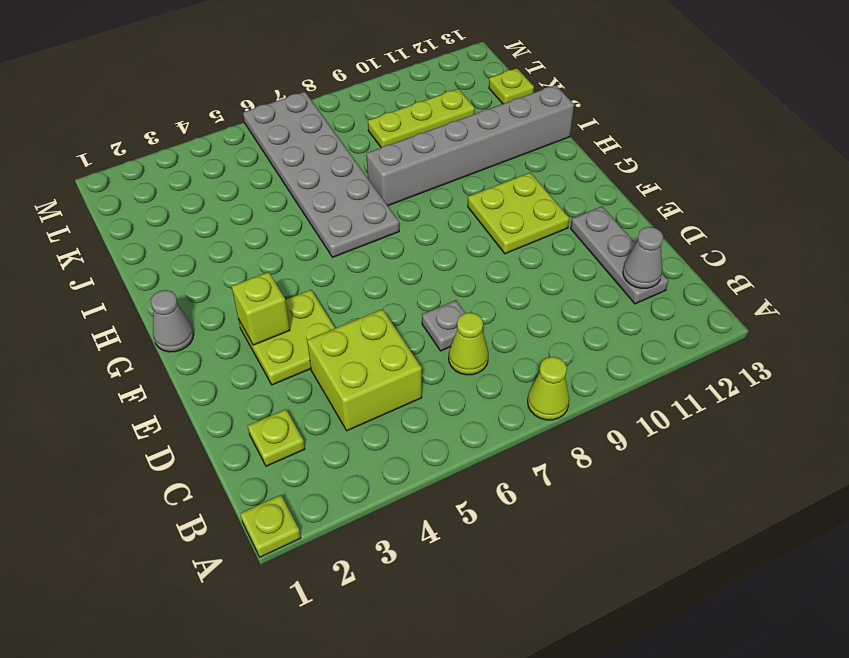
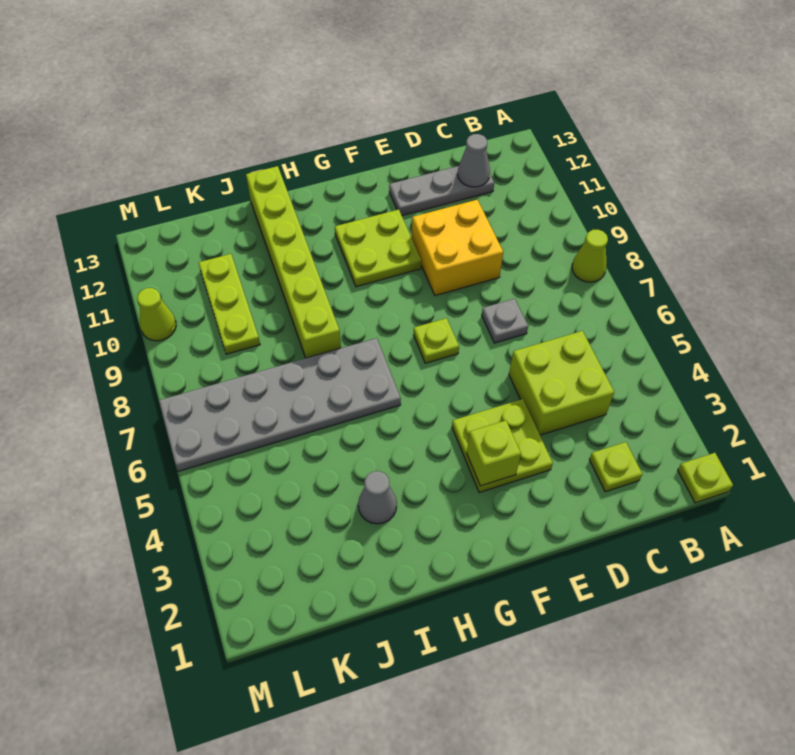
lime cone C7 level 1 -> lime cone M10 level 1
none -> yellow brick D9:E10 level 1
grey cone G1 level 1 -> grey cone I3 level 1
grey brick I8:I13 level 1 -> lime brick I8:I13 level 1
lime plate K13 level 1 -> lime plate F7 level 1

